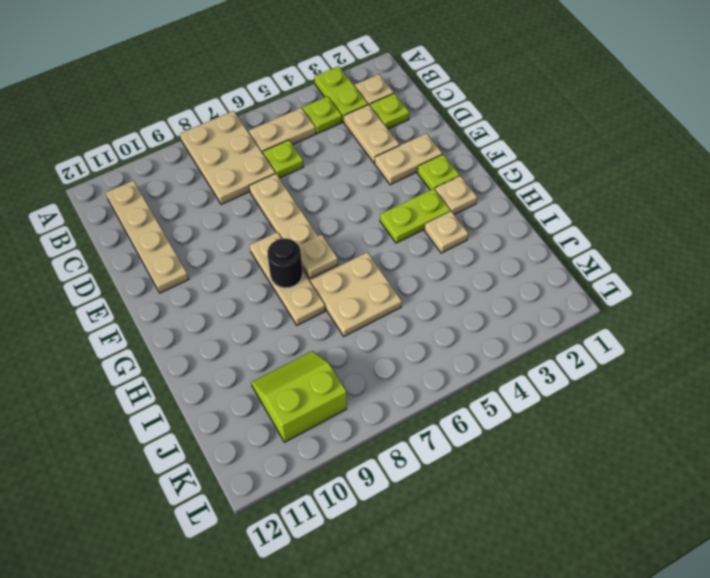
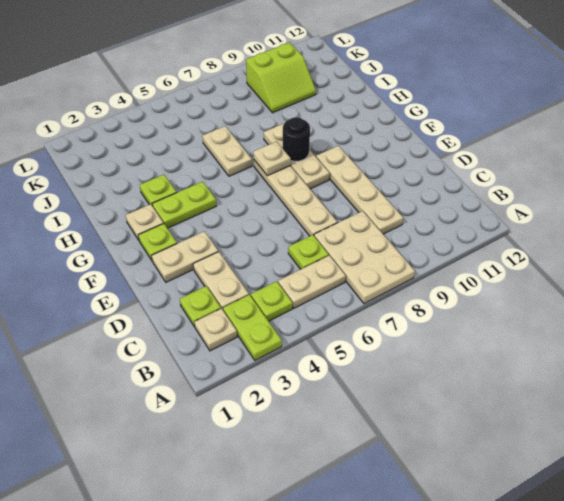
tan plate B11:E11 level 1 -> tan plate C9:F9 level 1
tan plate H3 level 1 -> lime plate H3 level 1
tan plate H6:I7 level 1 -> tan plate H6:I6 level 1

